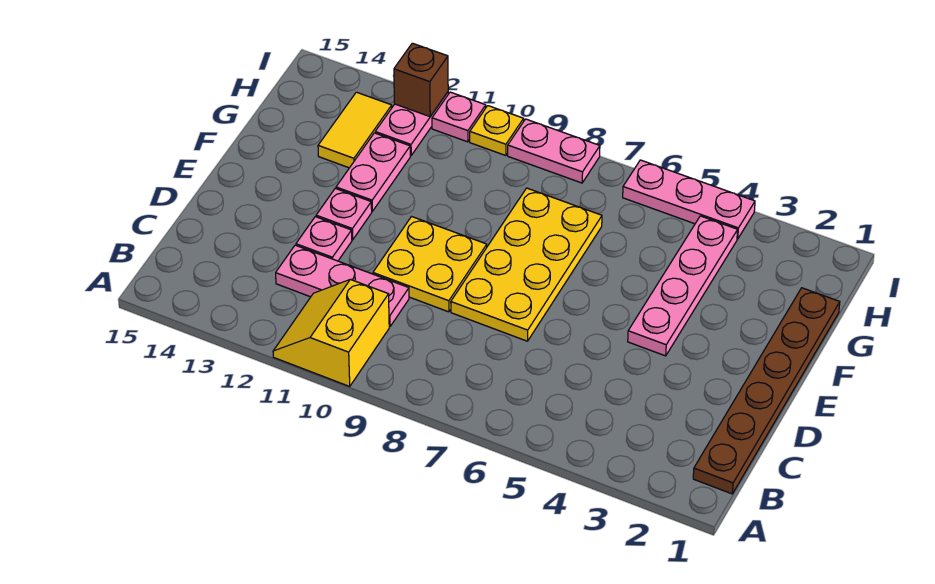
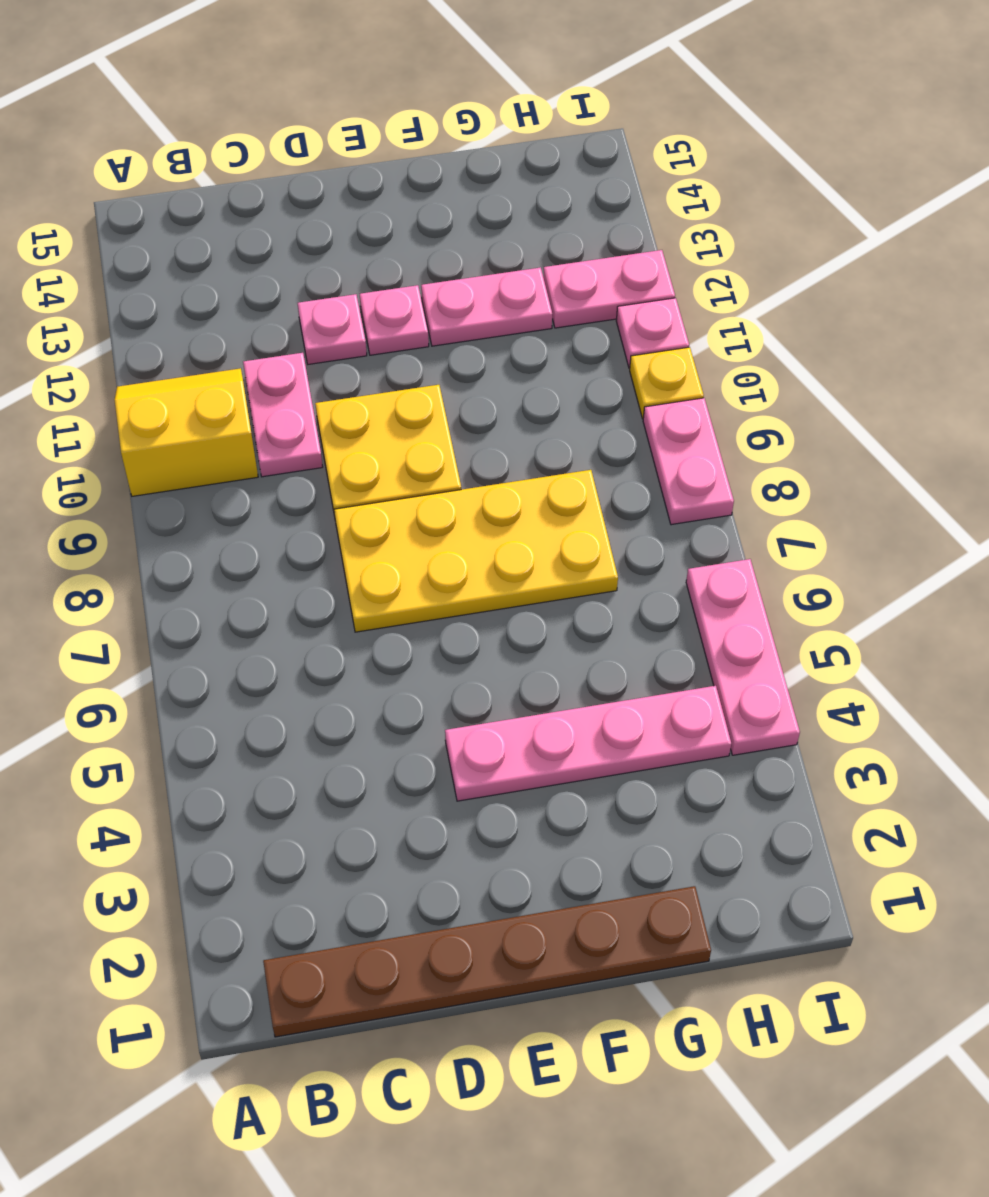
pink plate C10:C12 level 1 -> pink plate C10:C11 level 1
yellow tile G13:H13 level 1 -> none
brown brick I12 level 2 -> none

